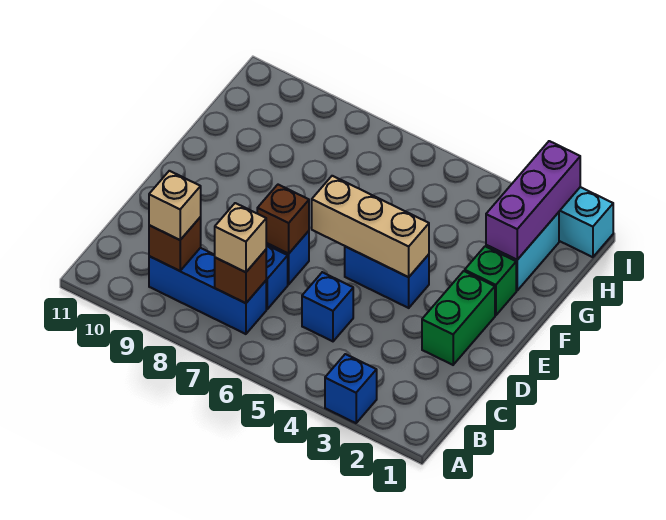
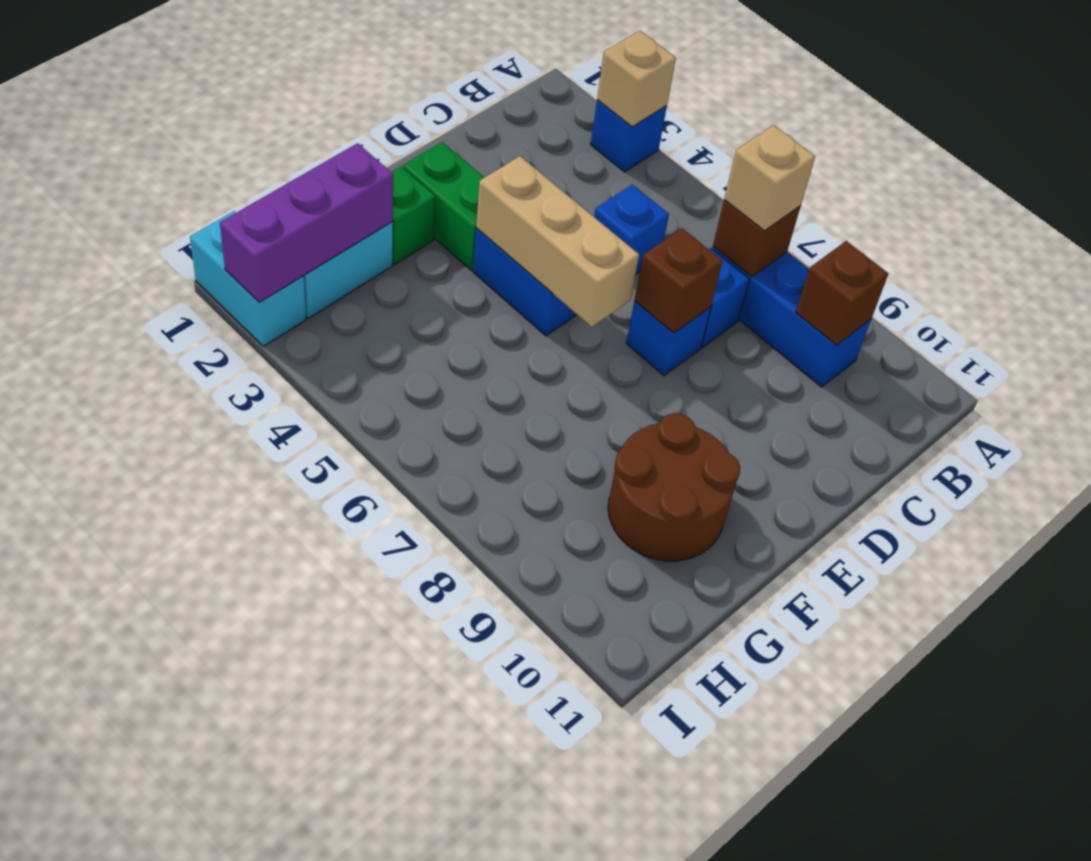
tan brick B9 level 3 -> tan brick A3 level 2
green brick D2:E2 level 1 -> green brick E2:E3 level 1
none -> brown round brick F9:G10 level 1

